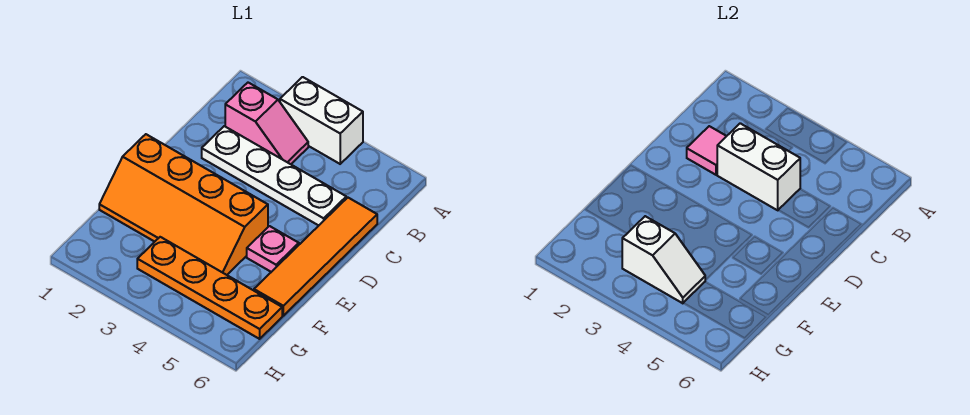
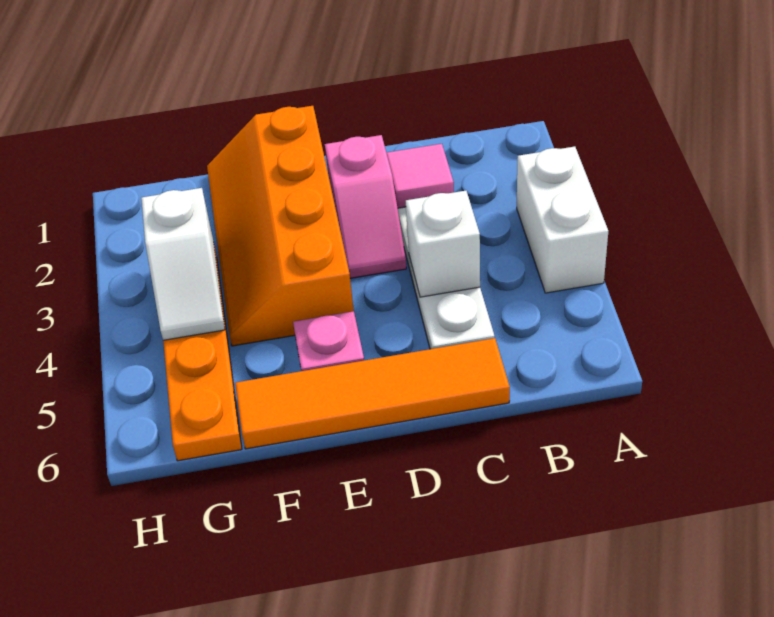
pink slope B2:B3 level 1 top 2 -> pink slope D2:D3 level 1 top 2
white brick C3:C4 level 2 -> white brick C4 level 2

